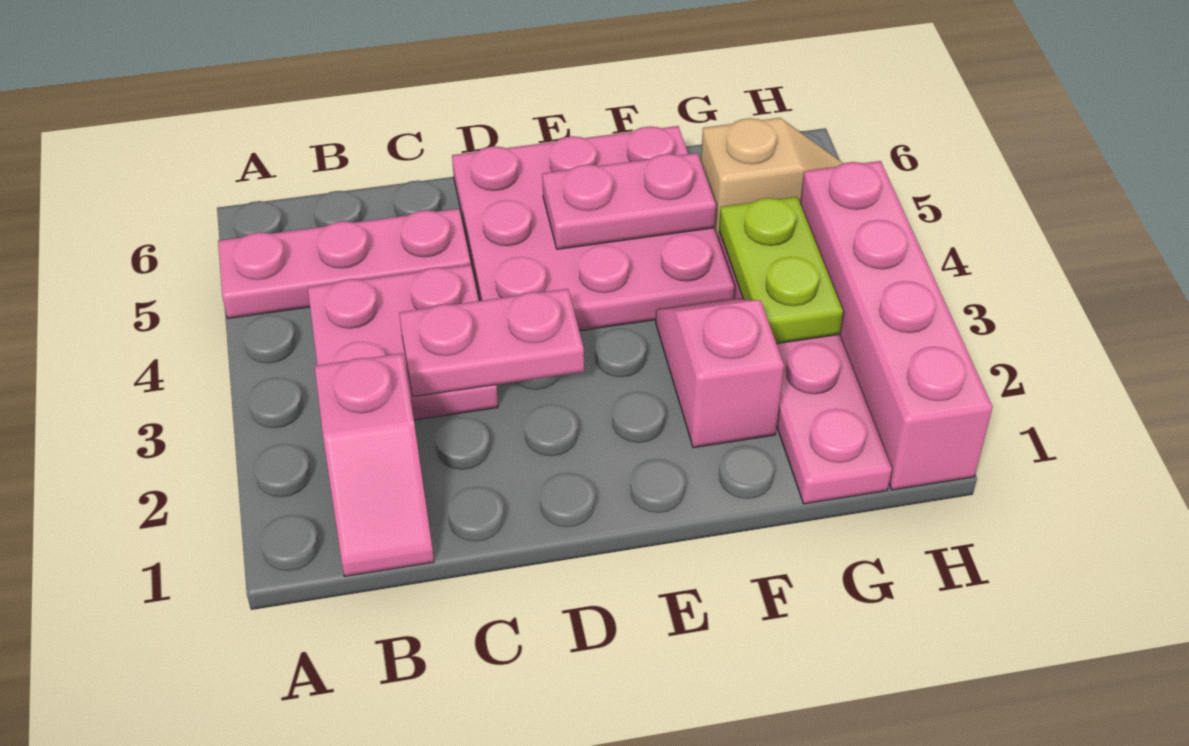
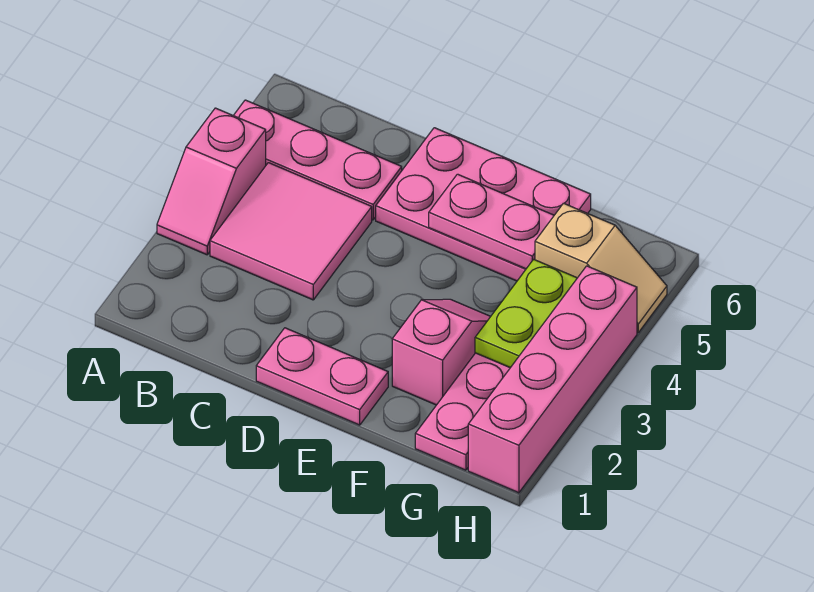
pink slope B1:B2 level 1 top 2 -> pink slope A3:A4 level 1 top 4
pink plate B3:C4 level 1 -> pink tile B3:C4 level 1
pink plate C3:D3 level 2 -> pink plate D1:E1 level 1
pink plate D4:F6 level 1 -> pink plate D5:F6 level 1

